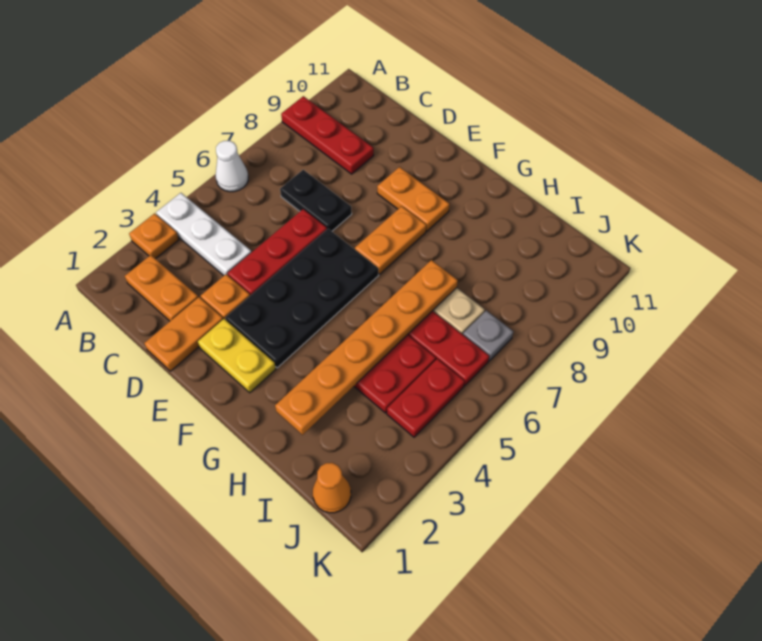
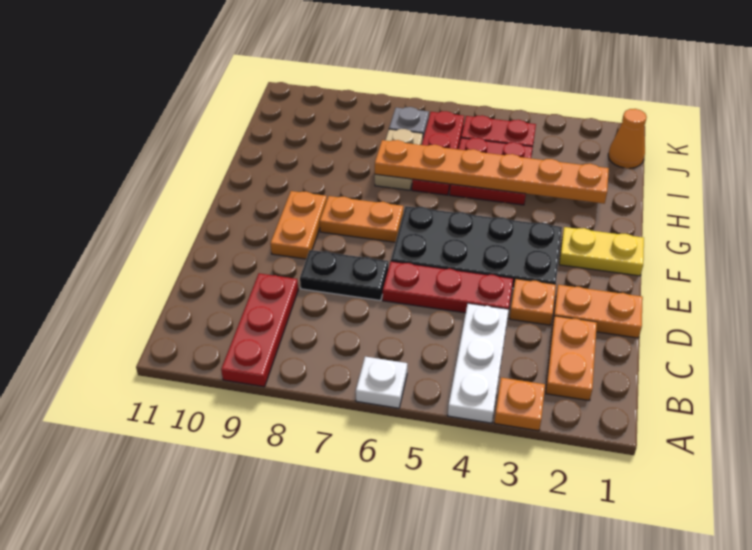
white cone A6 level 1 -> white plate A6 level 1
black plate C7:D7 level 1 -> black plate D7:D8 level 1
yellow plate E2:F2 level 1 -> yellow plate F1:F2 level 1

